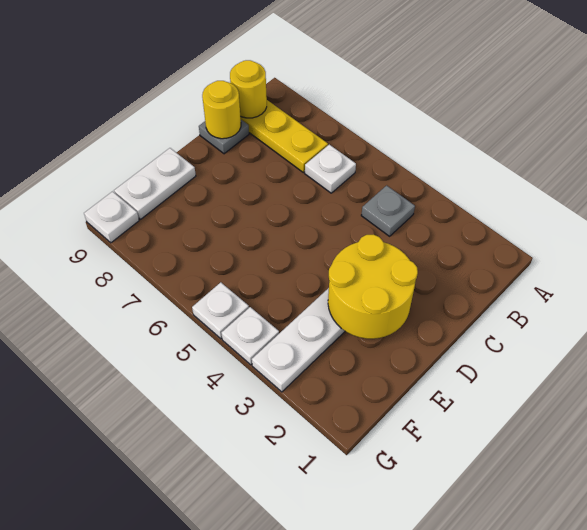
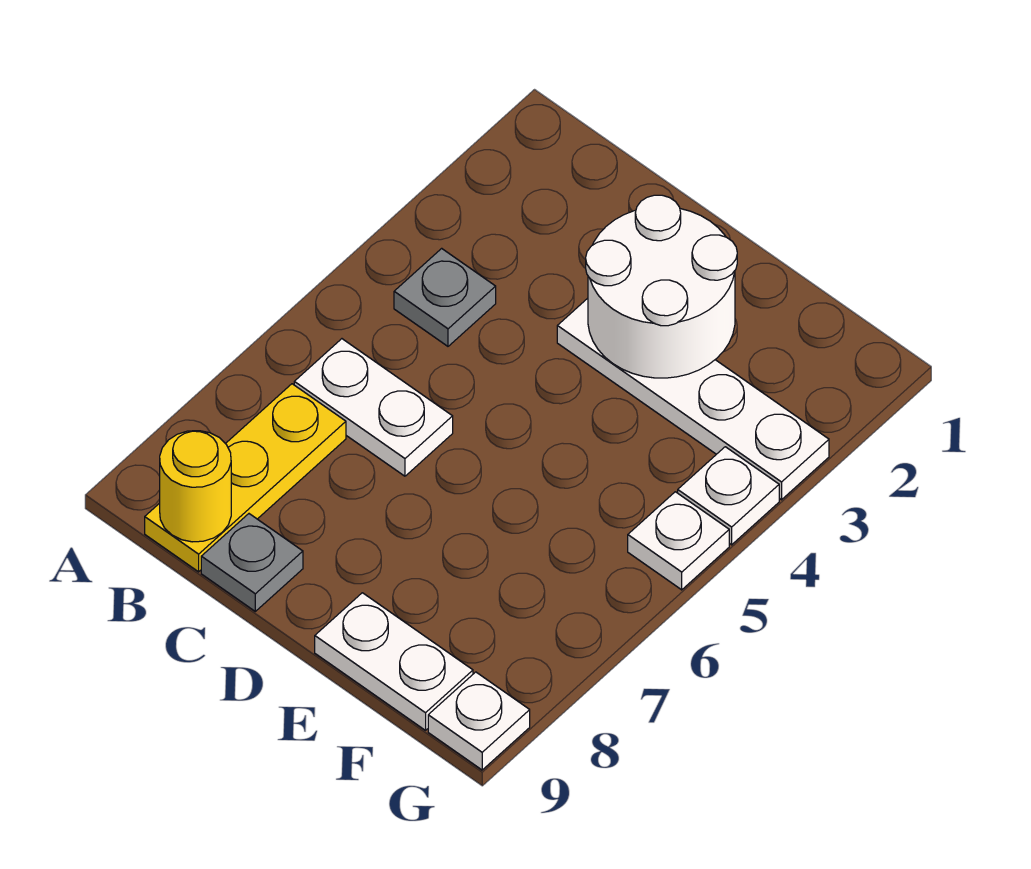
white plate B6 level 1 -> white plate B6:C6 level 1
yellow round brick C9 level 2 -> none
yellow round brick D2:E3 level 2 -> white round brick D2:E3 level 2

